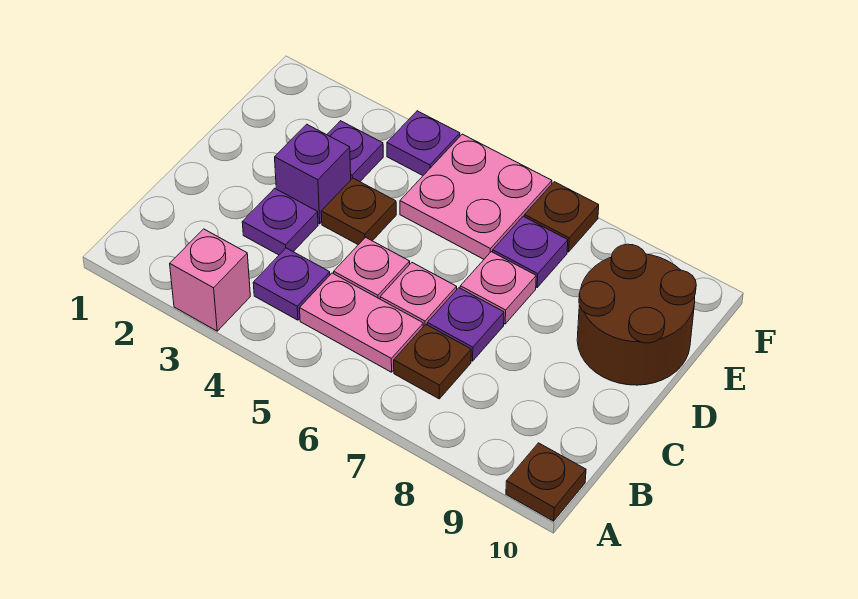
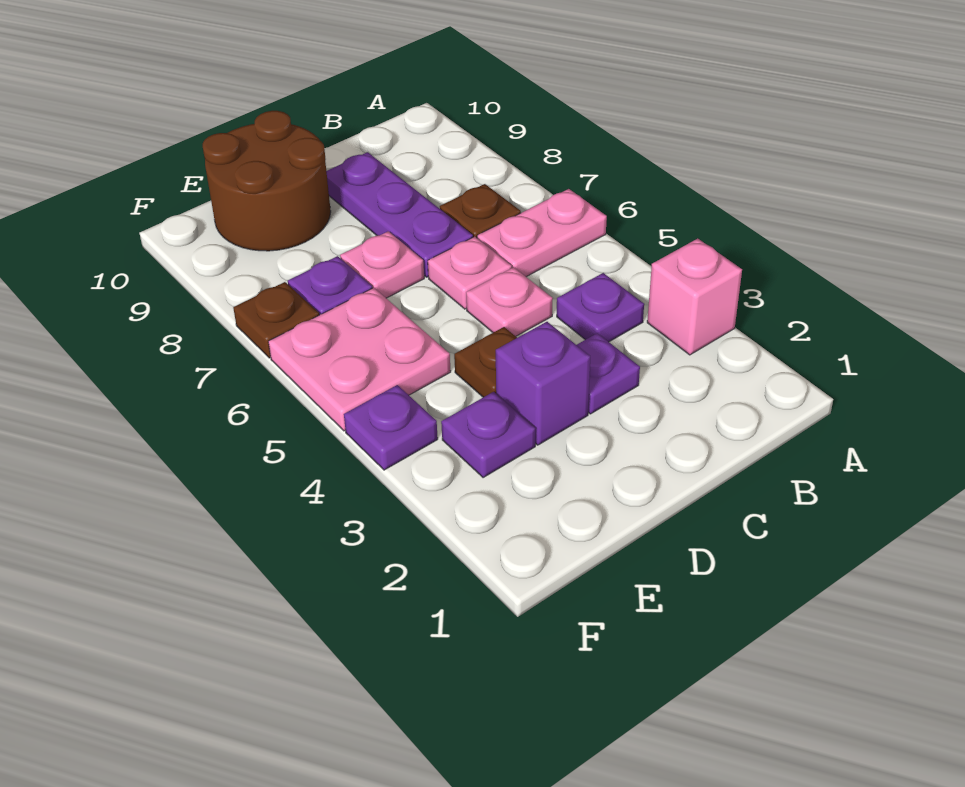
brown plate A10 level 1 -> none
pink plate B5:B6 level 1 -> pink plate A6:B6 level 1
purple plate C7 level 1 -> purple plate C7:C9 level 1

